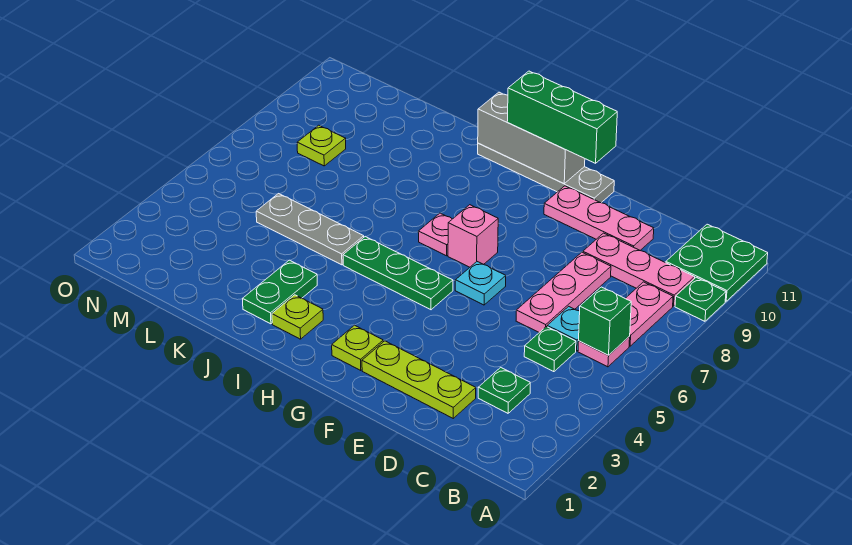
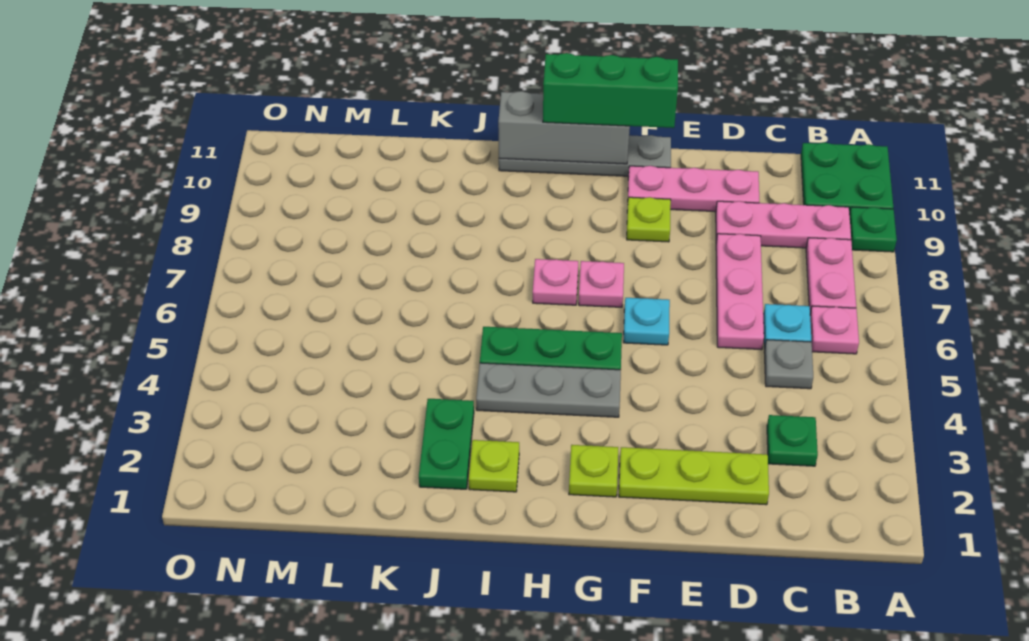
green brick B6 level 2 -> none
green plate C5 level 1 -> grey plate C5 level 1
pink brick G7 level 1 -> pink plate G7 level 1
grey plate J5:L5 level 1 -> grey plate G4:I4 level 1
lime plate M8 level 1 -> lime plate F9 level 1

